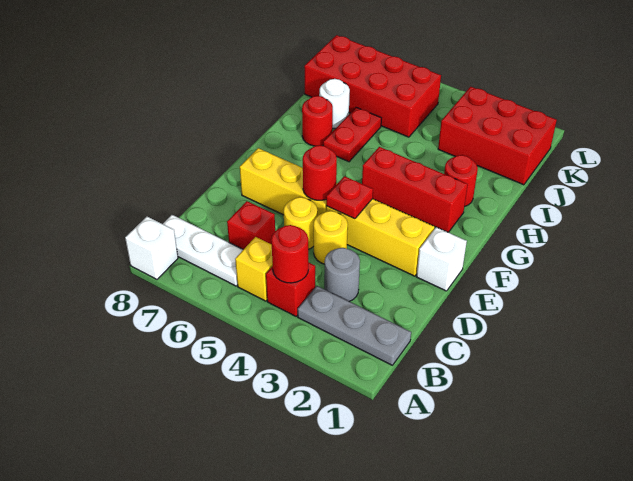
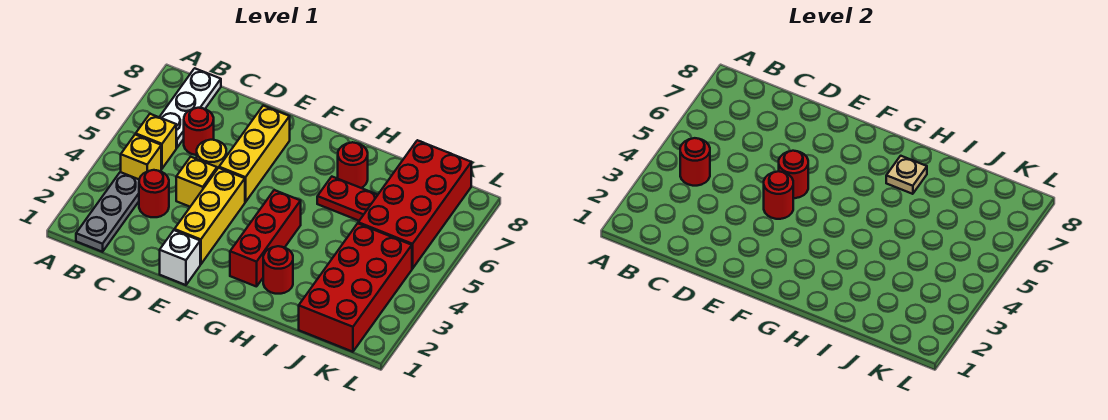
white brick A8 level 1 -> none
red brick B4 level 1 -> yellow brick B4 level 1
grey round brick C3 level 1 -> red round brick C3 level 1
red brick C6 level 1 -> red round brick C6 level 1
yellow round brick D4 level 1 -> yellow brick D4 level 1
red plate E4 level 2 -> red round brick E4 level 2
none -> tan plate H7 level 2
white round brick I7 level 1 -> none
red brick J1:K3 level 1 -> red brick J1:K4 level 1

